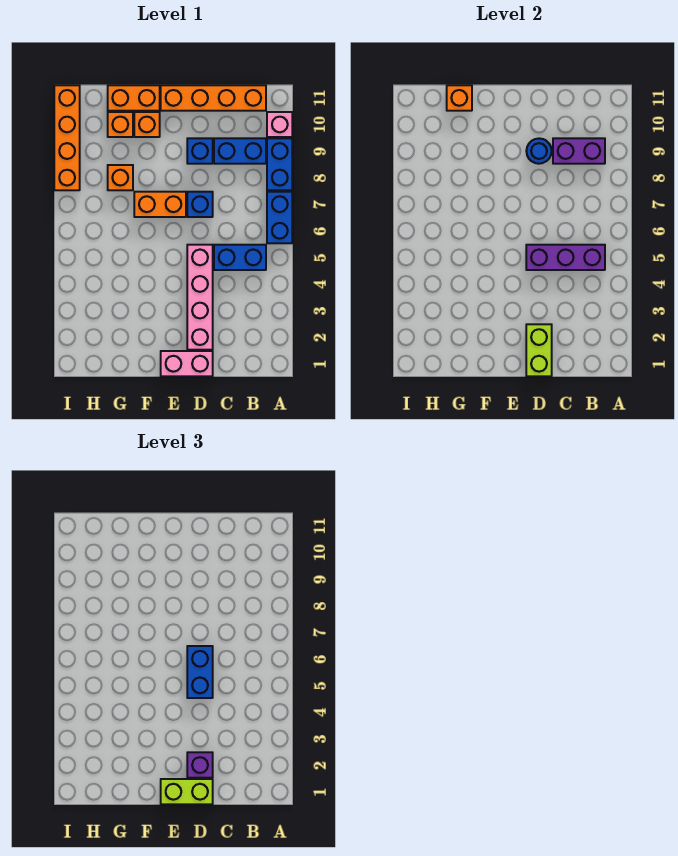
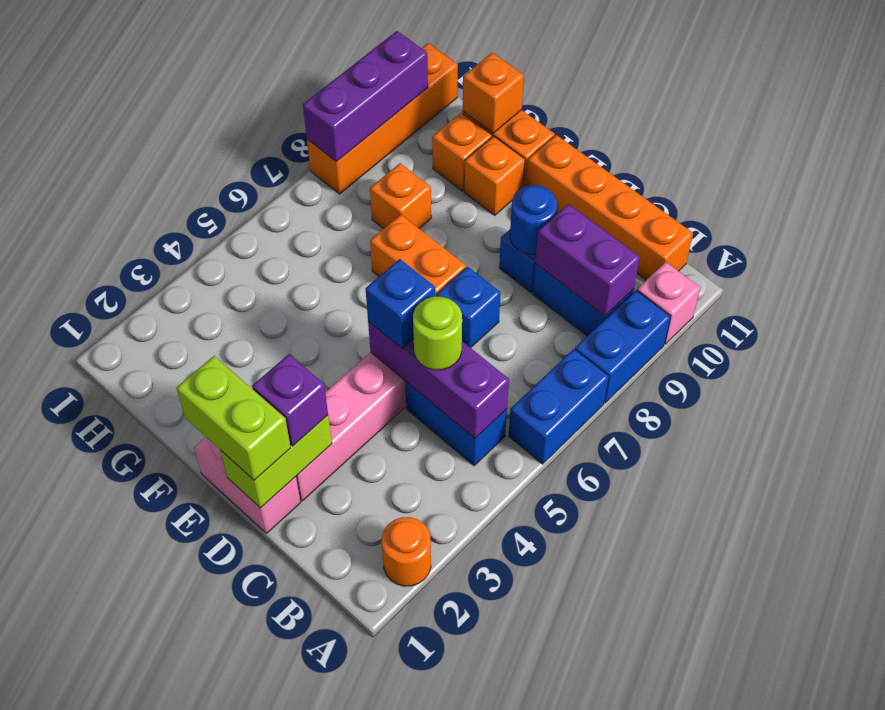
none -> orange round brick A2 level 1
none -> lime round brick C5 level 3
blue brick D5:D6 level 3 -> blue brick D5 level 3
none -> purple brick I8:I10 level 2

